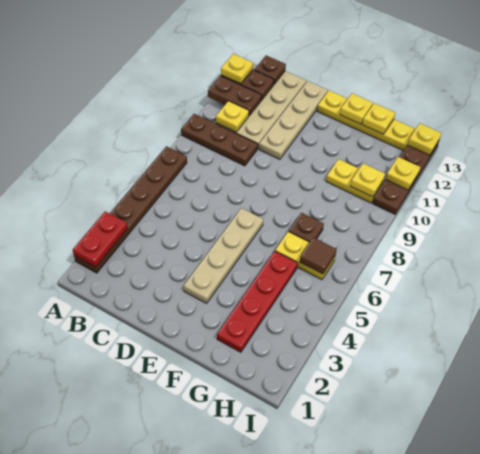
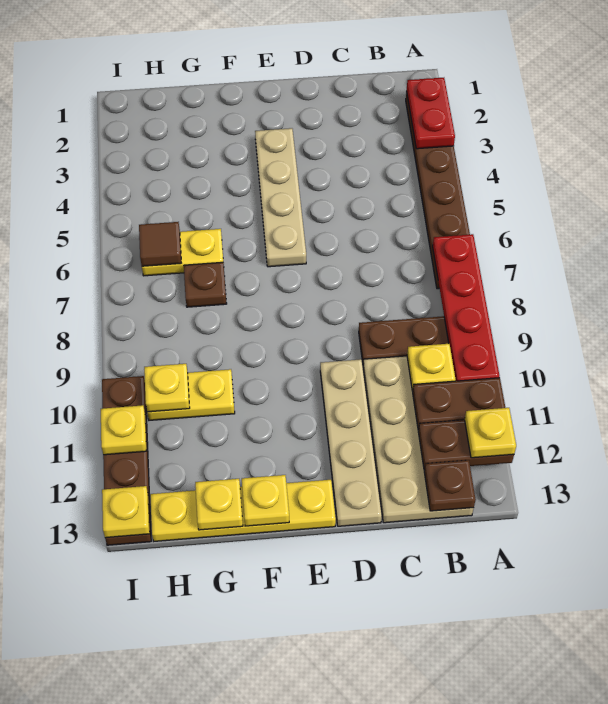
red plate G2:G5 level 1 -> red plate A7:A10 level 2

